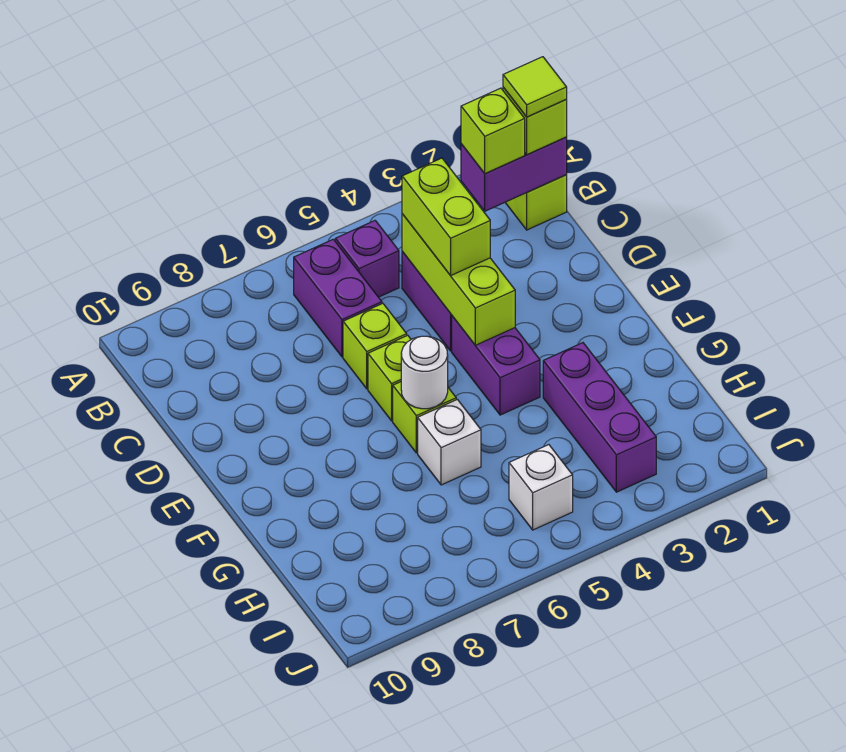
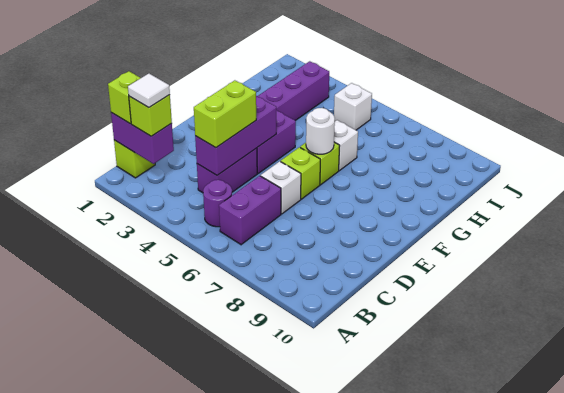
lime tile B1 level 4 -> none
none -> white tile B2 level 4
purple brick B5 level 1 -> purple round brick B5 level 1
lime brick C4:E4 level 2 -> purple brick C4:E4 level 2
lime brick D6 level 1 -> white brick D6 level 1

